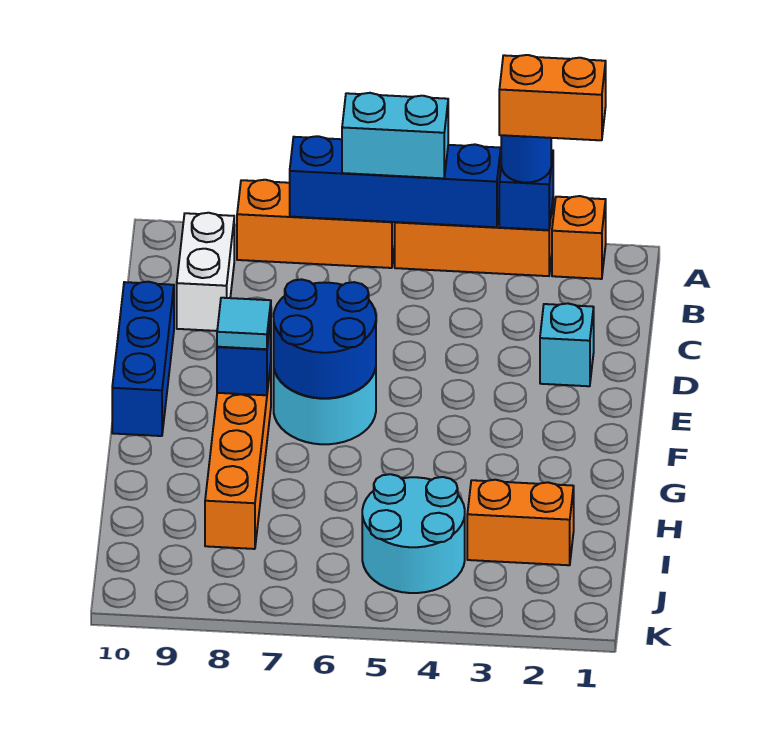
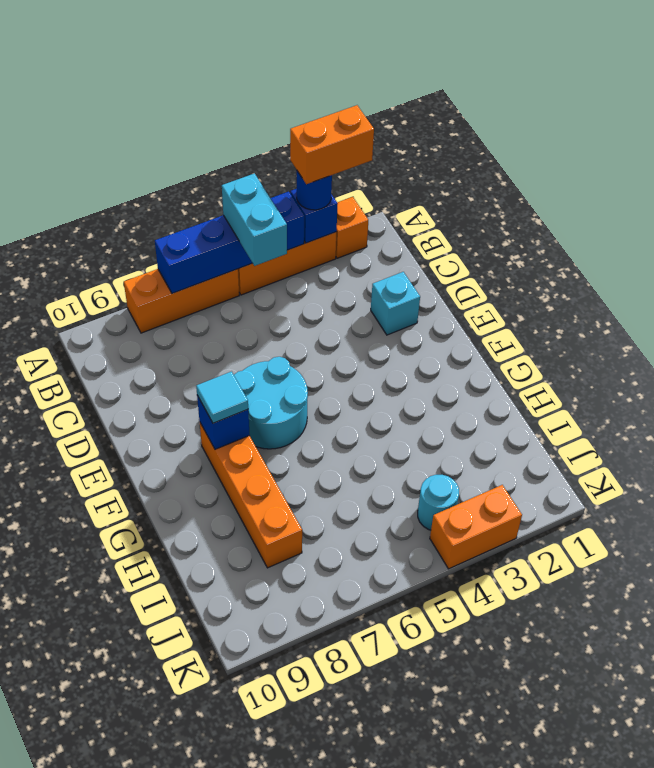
cyan brick A5:A6 level 3 -> cyan brick A5:B5 level 3
white brick B9:C9 level 1 -> none
blue brick D10:F10 level 1 -> none
blue round brick E6:F7 level 2 -> none
orange brick I2:I3 level 1 -> orange brick K3:K4 level 1
cyan round brick I4:J5 level 1 -> cyan round brick J4 level 1

